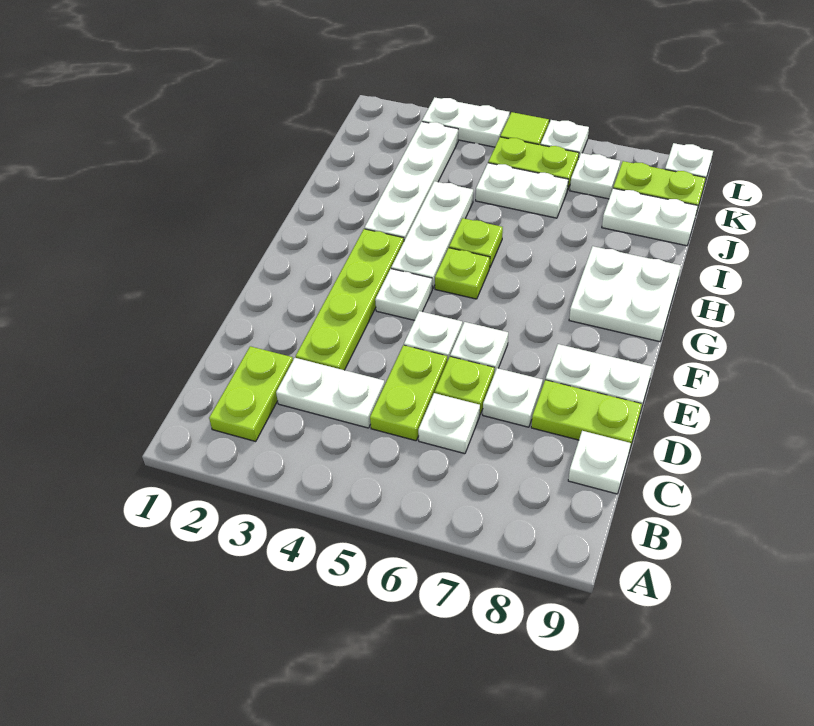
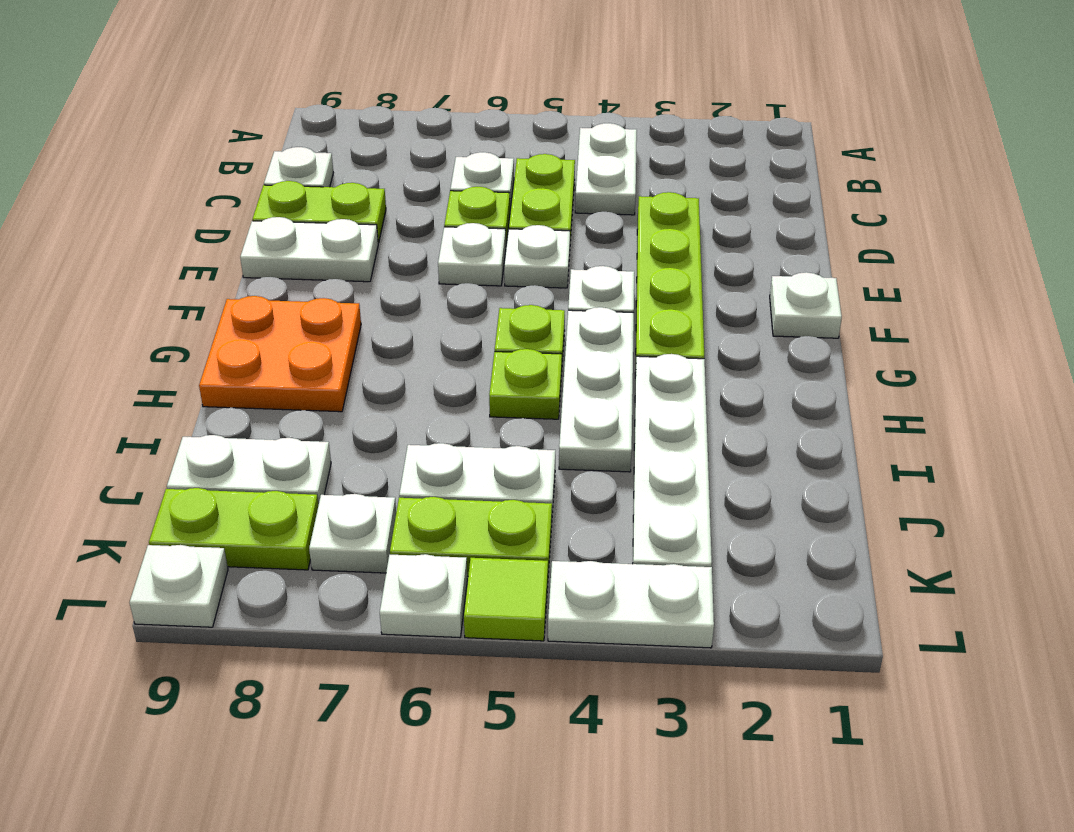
lime plate B2:C2 level 1 -> none
white plate C3:C4 level 1 -> white plate B4:C4 level 1
white plate D7 level 1 -> white plate F1 level 1
white plate G8:H9 level 1 -> orange plate G8:H9 level 1

